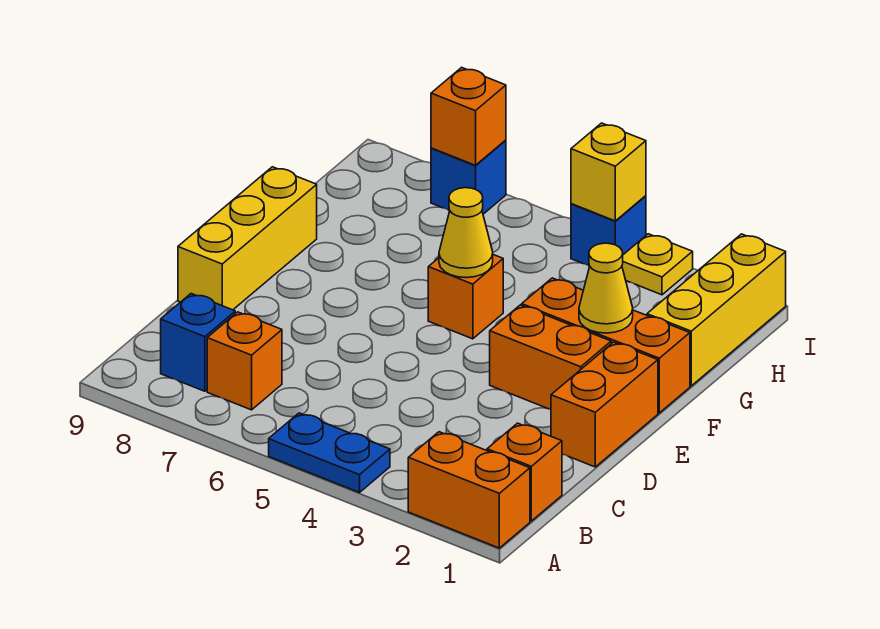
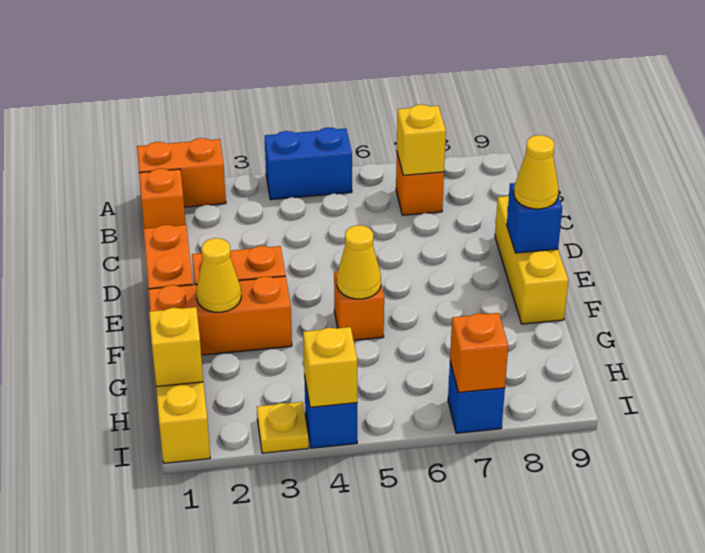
blue plate A4:A5 level 1 -> blue brick A4:A5 level 1
none -> yellow brick B7 level 2
blue brick B8 level 1 -> blue brick E9 level 2
none -> yellow cone E9 level 3
none -> yellow brick H1 level 2

